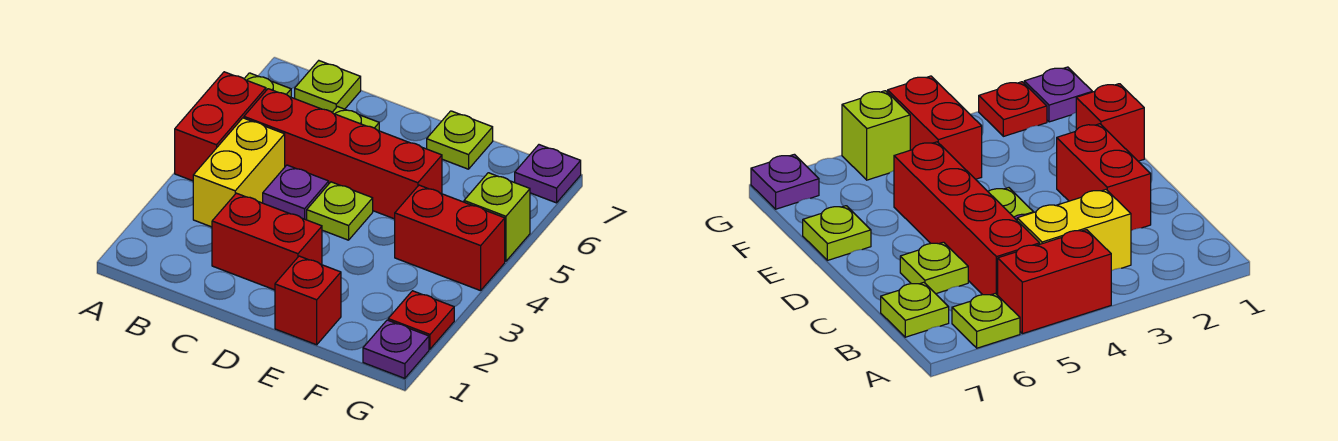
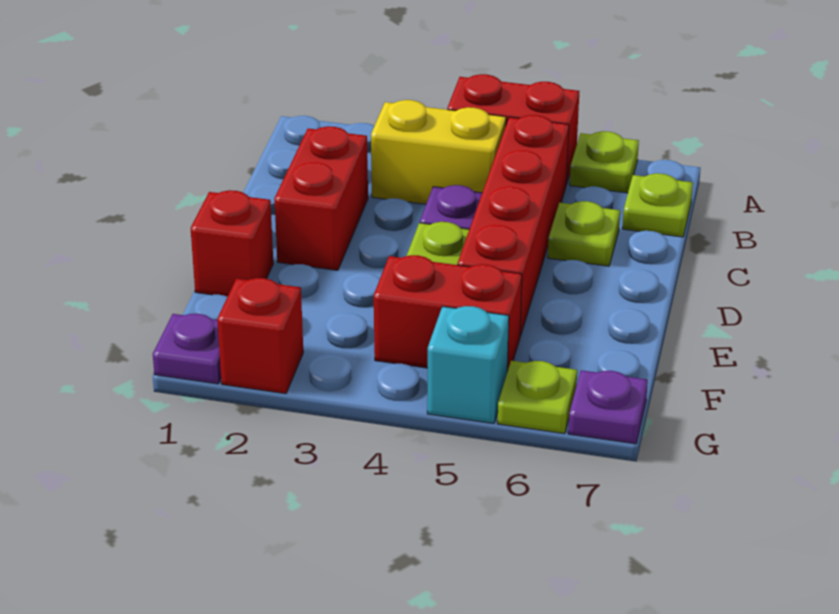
lime plate E7 level 1 -> lime plate G6 level 1
red brick F4:G4 level 1 -> red brick F4:F5 level 1
red plate G2 level 1 -> red brick G2 level 1
lime brick G5 level 1 -> cyan brick G5 level 1

